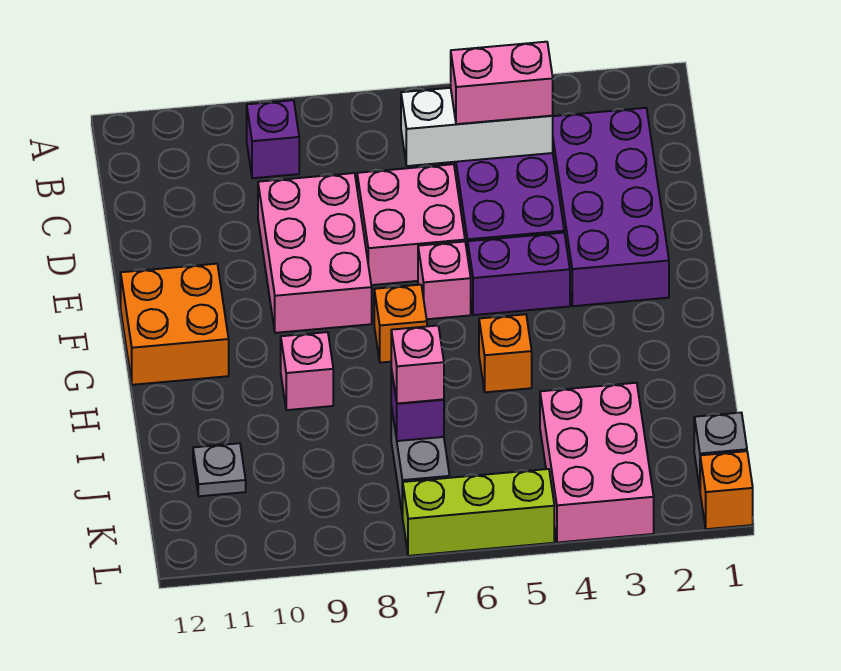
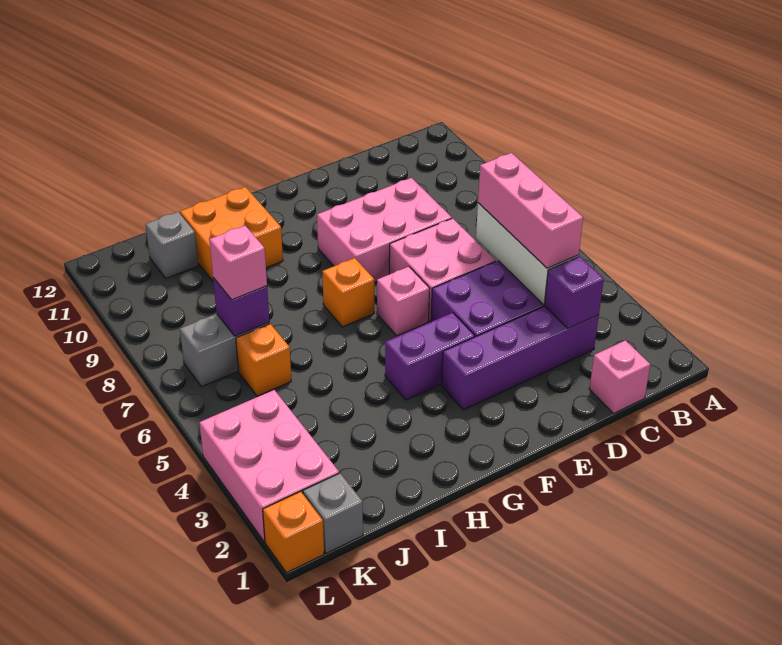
purple brick B9 level 1 -> purple brick C3 level 2
purple brick C2:F3 level 1 -> purple brick C3:F3 level 1
pink brick C4:C5 level 3 -> pink brick C4:C6 level 3
purple brick F4:F5 level 1 -> purple brick F4:G4 level 1
orange brick F11:G12 level 1 -> orange brick H10:I11 level 1
orange brick H5 level 1 -> orange brick J6 level 1
pink brick H9 level 1 -> pink brick C1 level 1
pink brick J3:L4 level 1 -> pink brick K2:L4 level 1
grey plate J11 level 1 -> grey brick J11 level 1
lime brick L5:L7 level 1 -> none

